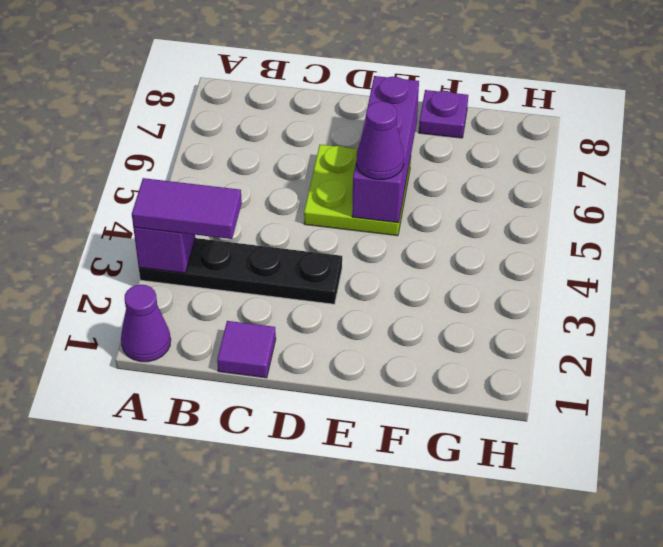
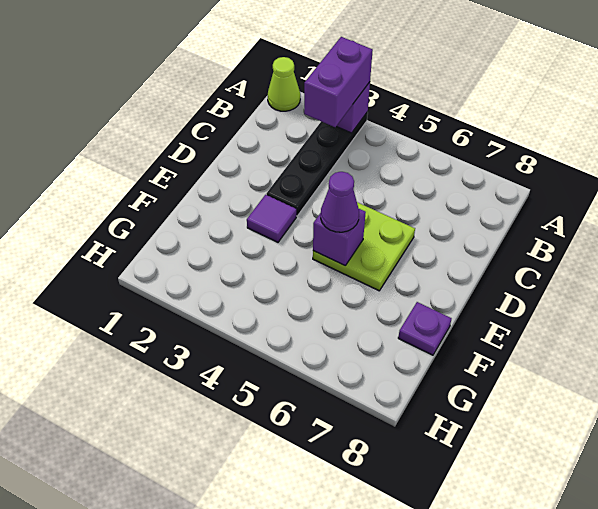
purple cone A1 level 1 -> lime cone A1 level 1
purple tile A3:B3 level 3 -> purple brick A3:B3 level 3
purple tile C1 level 1 -> purple tile E3 level 1
purple brick E5:E7 level 2 -> purple brick E5 level 2

